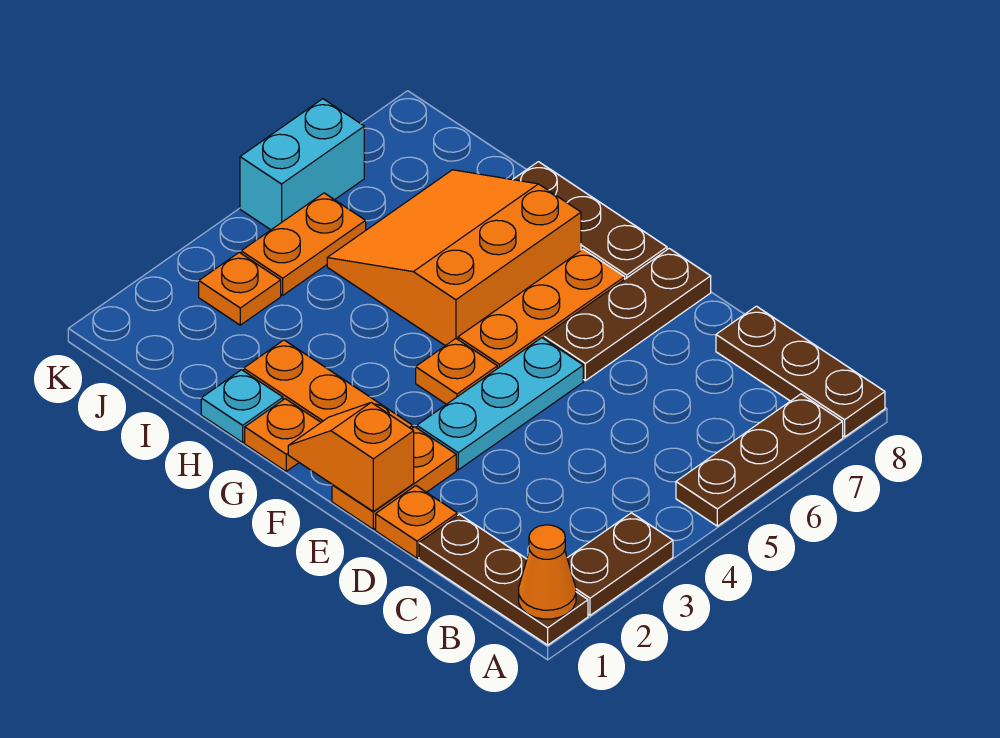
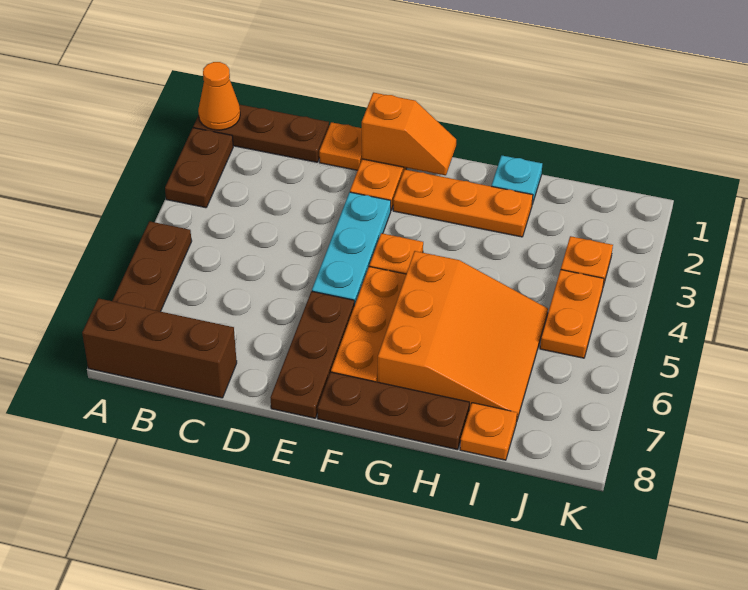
brown plate A8:C8 level 1 -> brown brick A8:C8 level 1
orange plate G1 level 1 -> orange plate I8 level 1
cyan brick K5:K6 level 1 -> none

